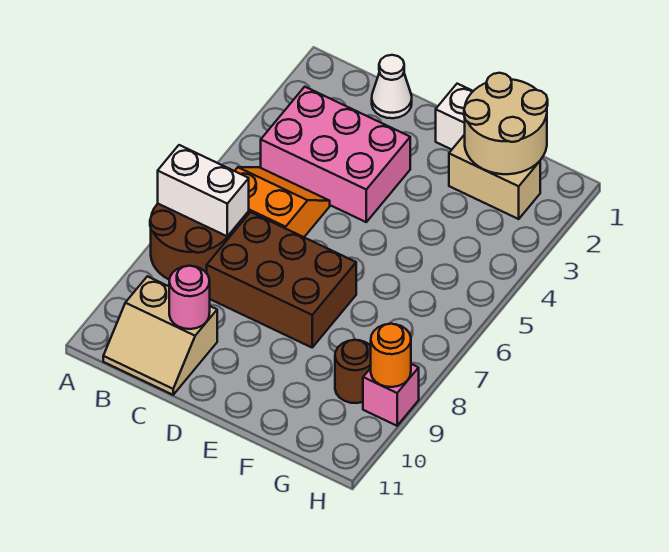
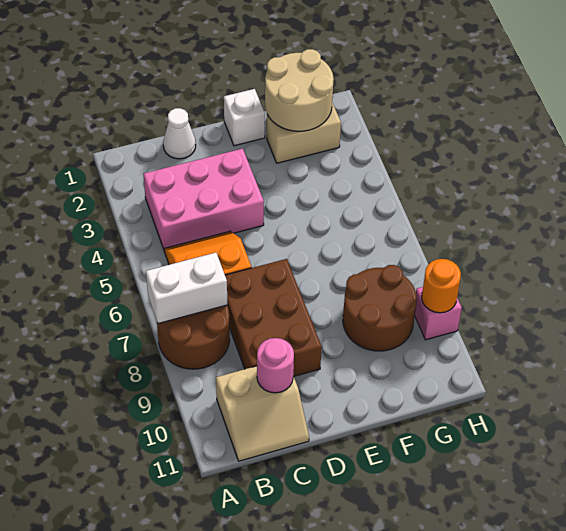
brown brick C7:E8 level 1 -> brown brick C7:D9 level 1
brown round brick G9 level 1 -> brown round brick F8:G9 level 1

